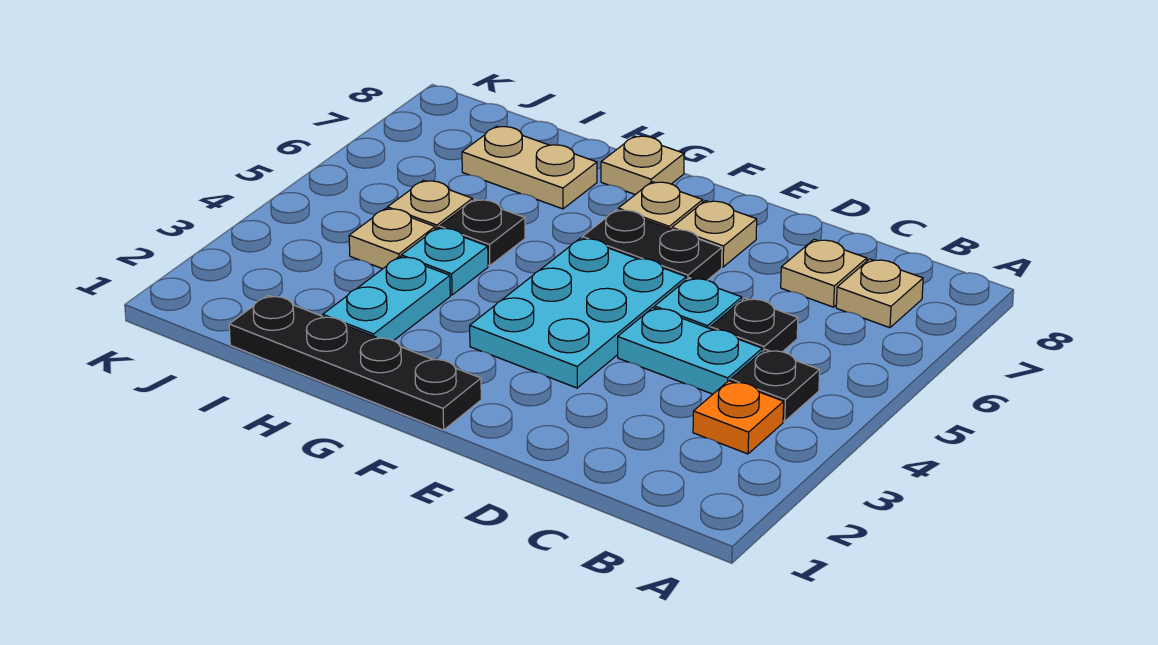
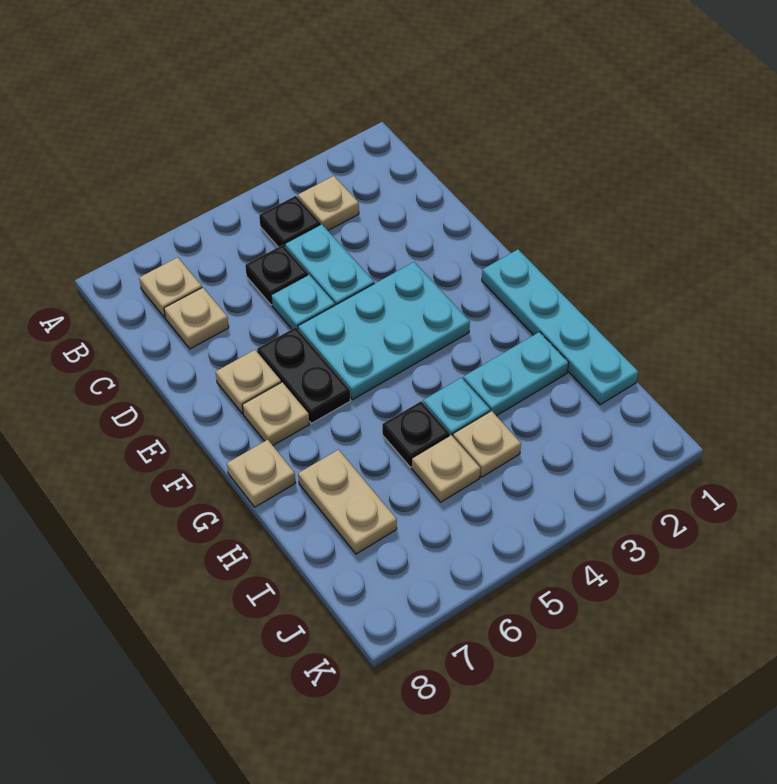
orange plate B3 level 1 -> tan plate B3 level 1
black plate F1:I1 level 1 -> cyan plate F1:I1 level 1

